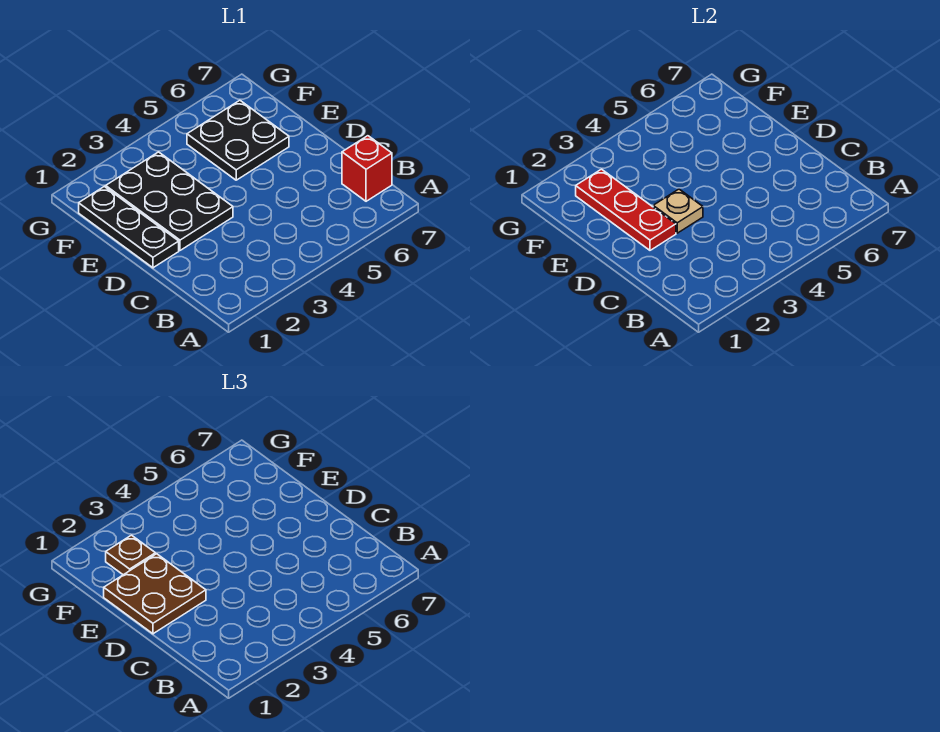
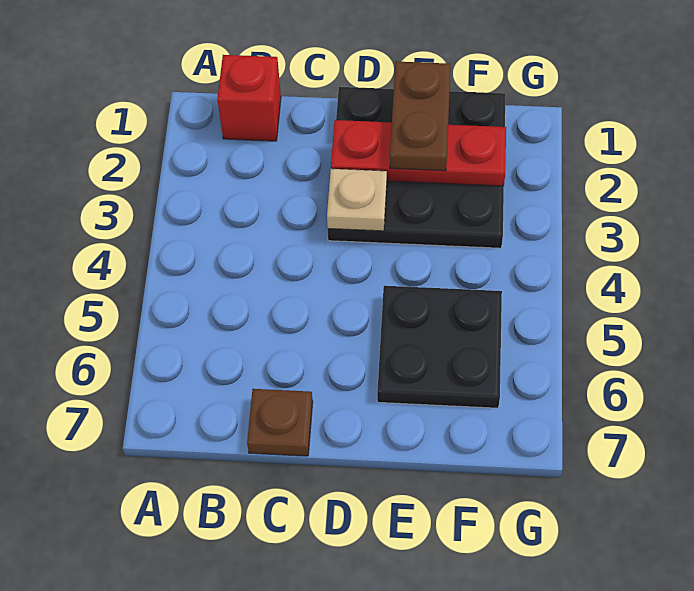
red brick B7 level 1 -> red brick B1 level 1
brown plate D1:E2 level 3 -> brown plate E1:E2 level 3
brown plate F2 level 3 -> brown plate C7 level 1

